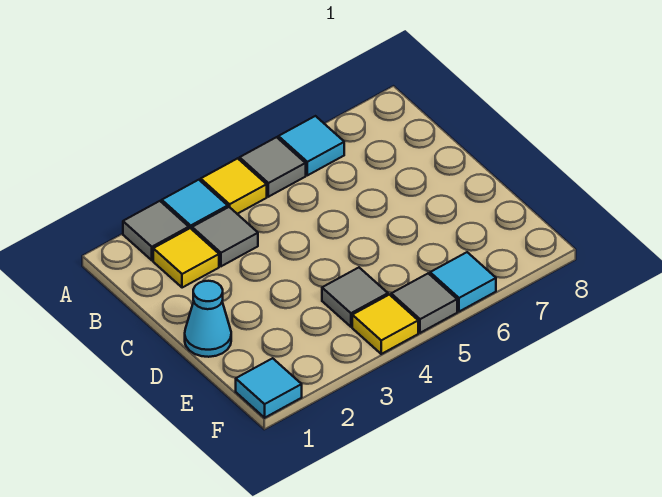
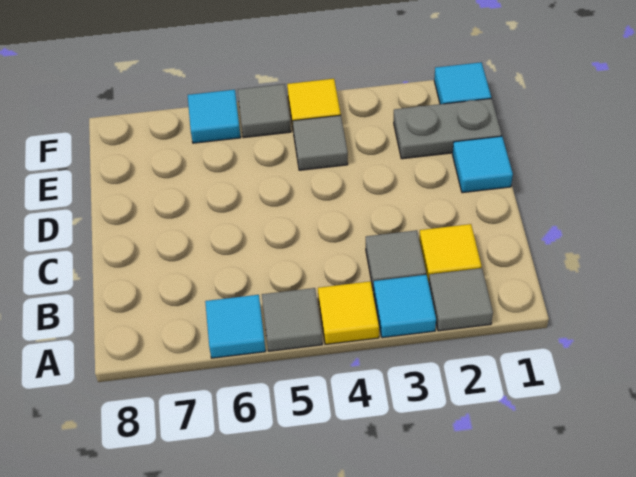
cyan cone D1 level 1 -> cyan tile D1 level 1
none -> grey plate E1:E2 level 1

